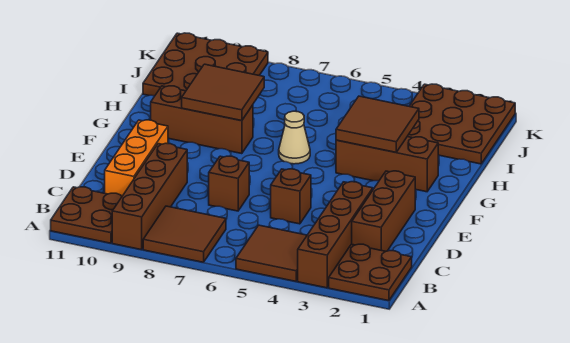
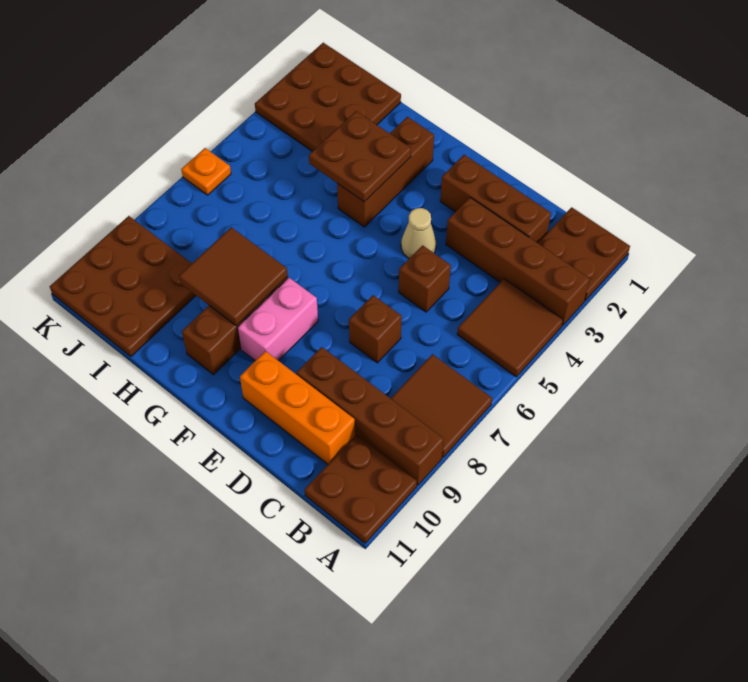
none -> pink brick F8:F9 level 1
brown tile G3:H4 level 2 -> brown plate G3:H4 level 2
tan cone G6 level 1 -> tan cone E4 level 1
none -> orange plate K6 level 1

